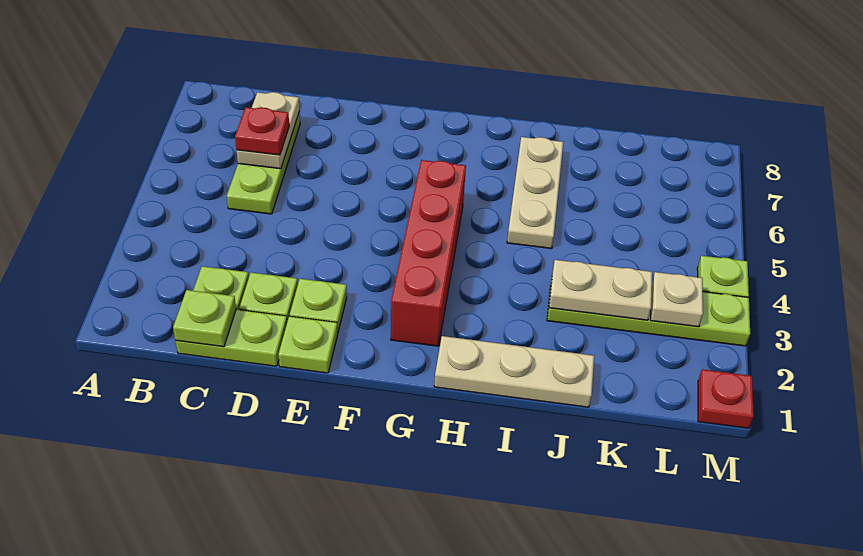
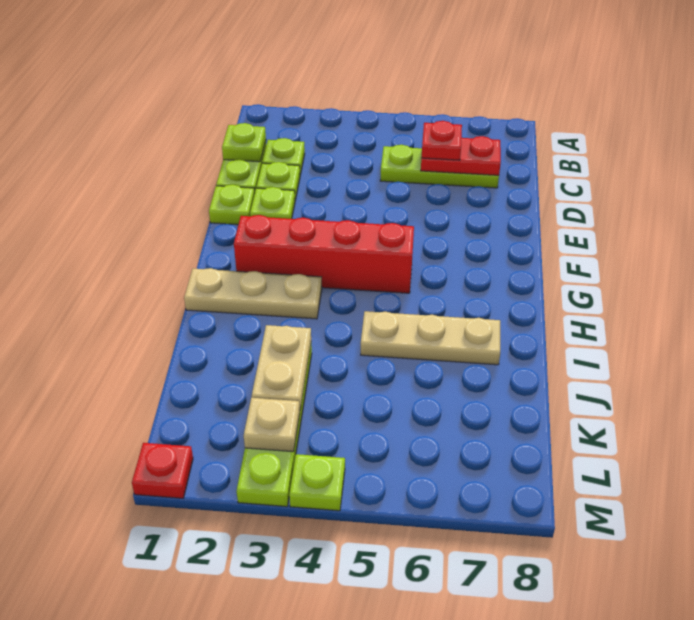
tan plate C6:C7 level 2 -> red plate C6:C7 level 2
tan plate H1:J1 level 1 -> tan plate H1:H3 level 1

